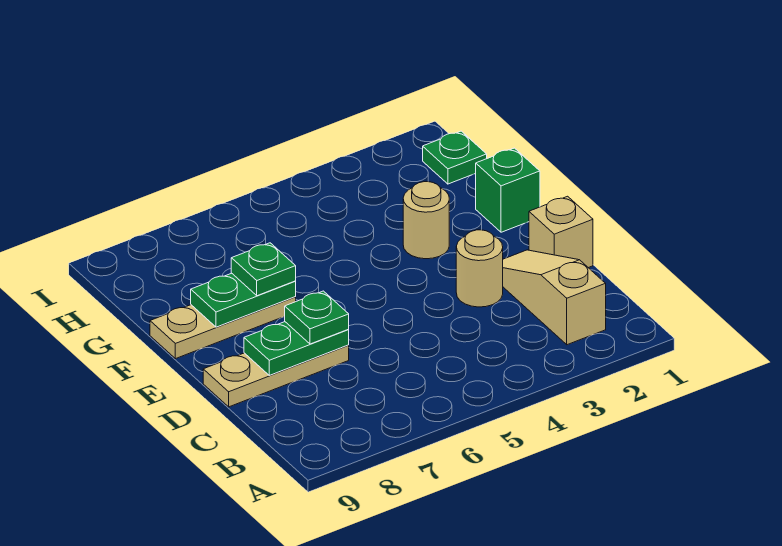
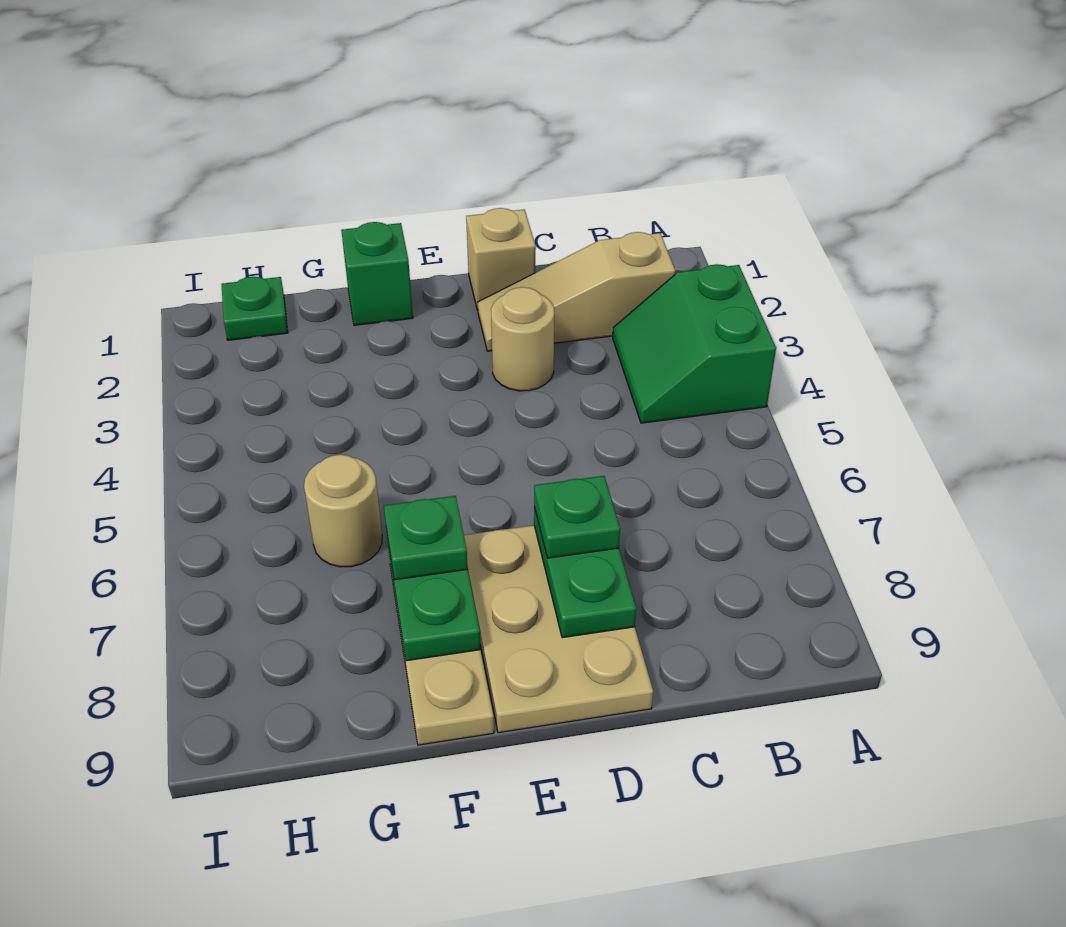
none -> green slope A3:B4 level 1 top A
tan plate D7:D9 level 1 -> tan plate D7:E9 level 1
tan round brick F3 level 1 -> tan round brick G6 level 1

